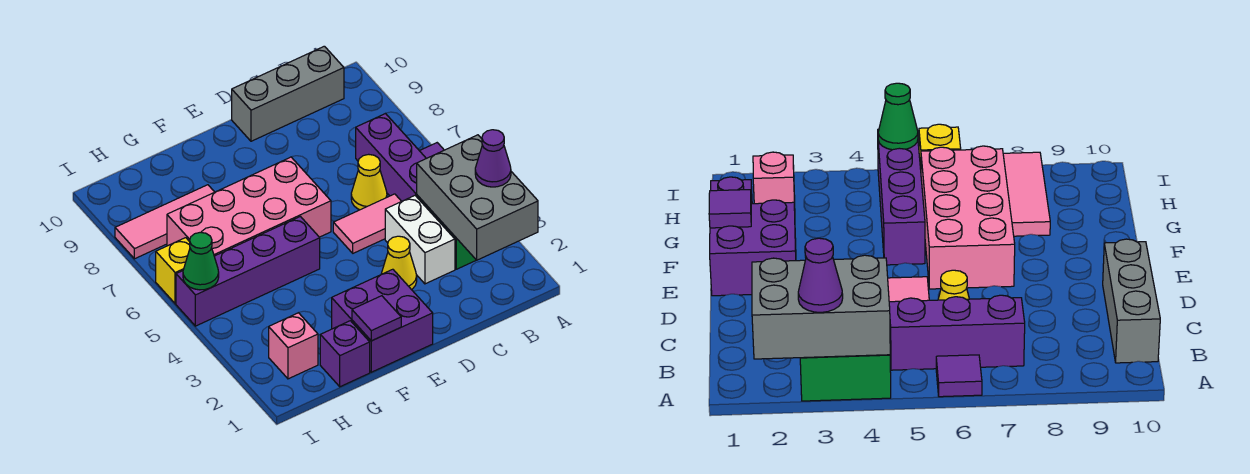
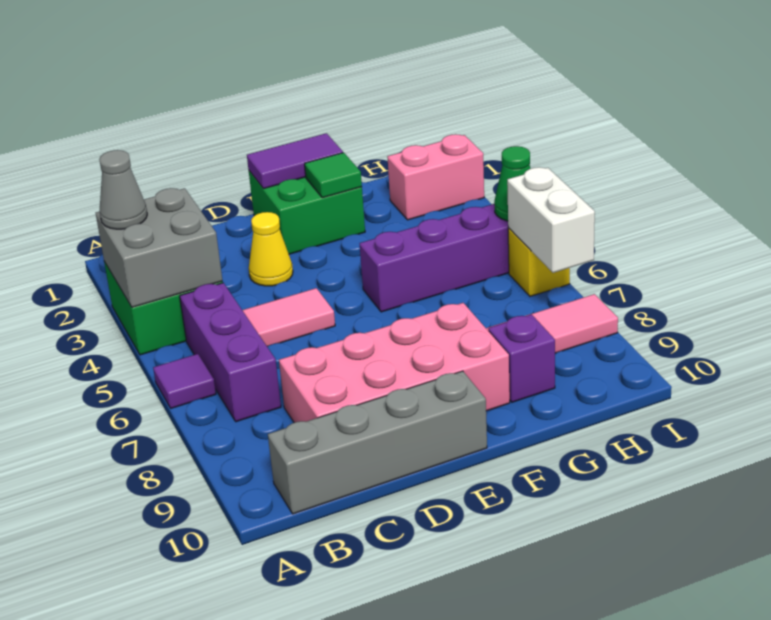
grey brick A2:B4 level 2 -> grey brick A3:B4 level 2
purple cone A3 level 3 -> grey cone A3 level 3
grey brick B10:D10 level 1 -> grey brick B10:E10 level 1
white brick C3:C4 level 1 -> white brick I6:I7 level 2
yellow cone C6 level 1 -> none
purple brick E1:F2 level 1 -> green brick E1:F2 level 1
pink brick E6:H7 level 1 -> pink brick C8:F9 level 1
purple tile F1 level 2 -> purple tile E1:F1 level 2
none -> green tile F2 level 2
purple brick G1 level 1 -> purple brick G9 level 1
pink brick H2 level 1 -> pink brick H2:I2 level 1

